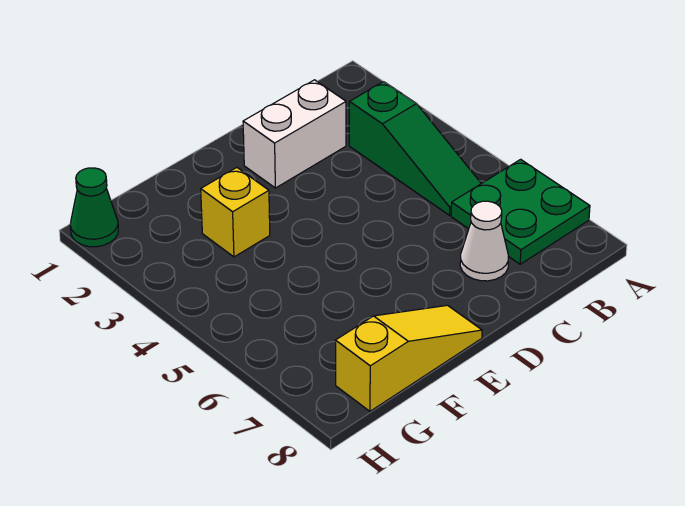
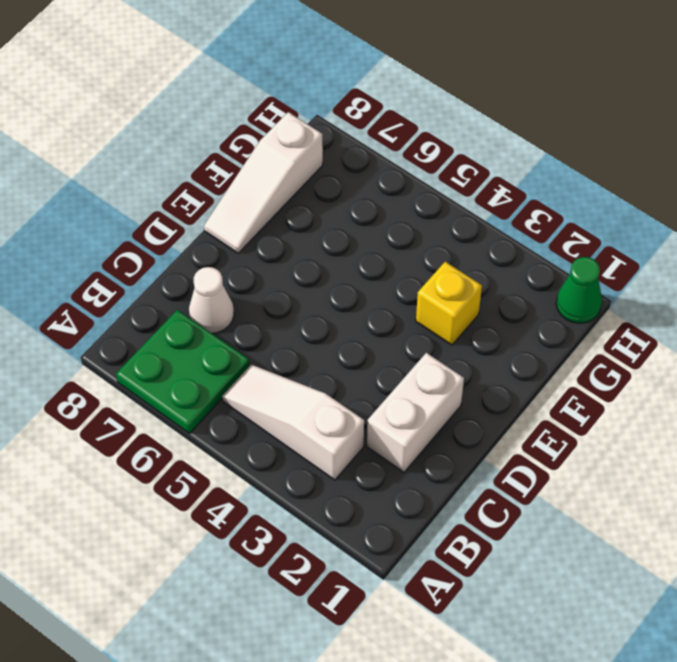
green slope B3:B5 level 1 top 3 -> white slope B3:B5 level 1 top 3
yellow slope E8:G8 level 1 top G -> white slope E8:G8 level 1 top G

